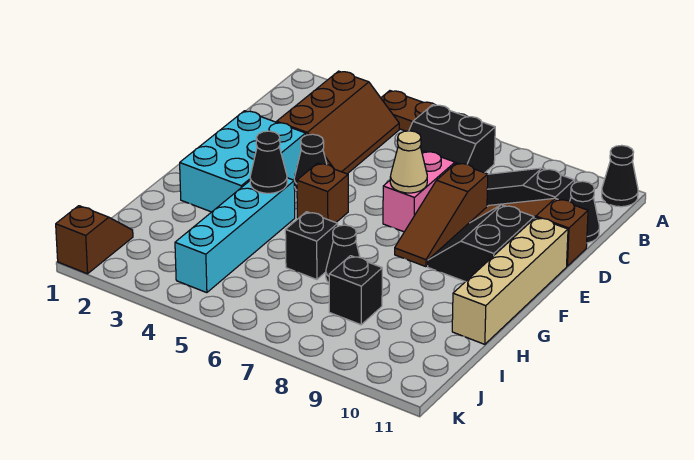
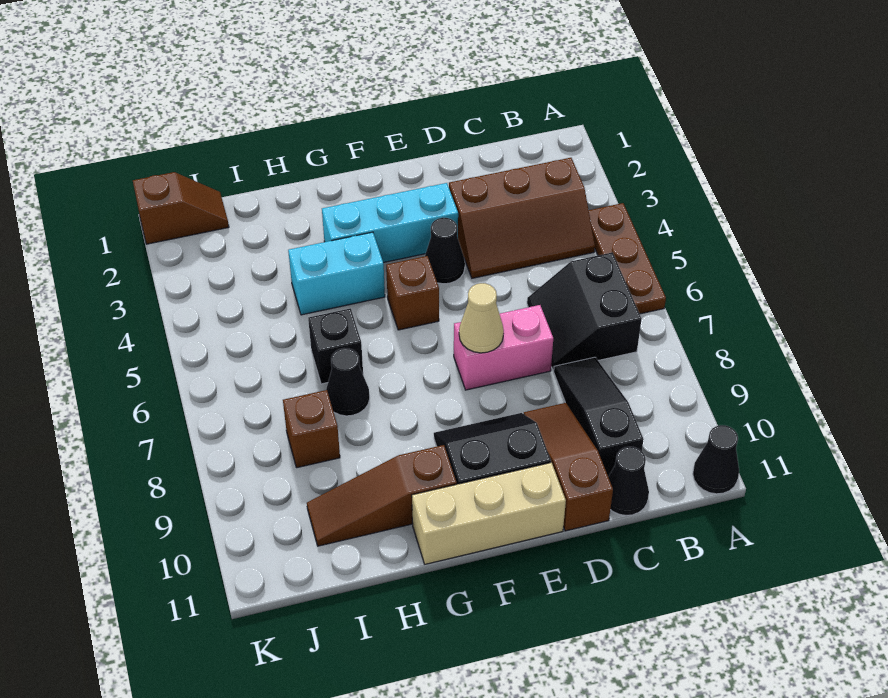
brown slope D8:F8 level 1 top D -> brown slope G10:I10 level 1 top G
cyan brick E2:G3 level 1 -> cyan brick E3:G3 level 1
tan brick E11:H11 level 1 -> tan brick E11:G11 level 1
cyan brick G4:J4 level 1 -> cyan brick G4:H4 level 1
black cone G4 level 2 -> none
black brick I8 level 1 -> brown brick I8 level 1

